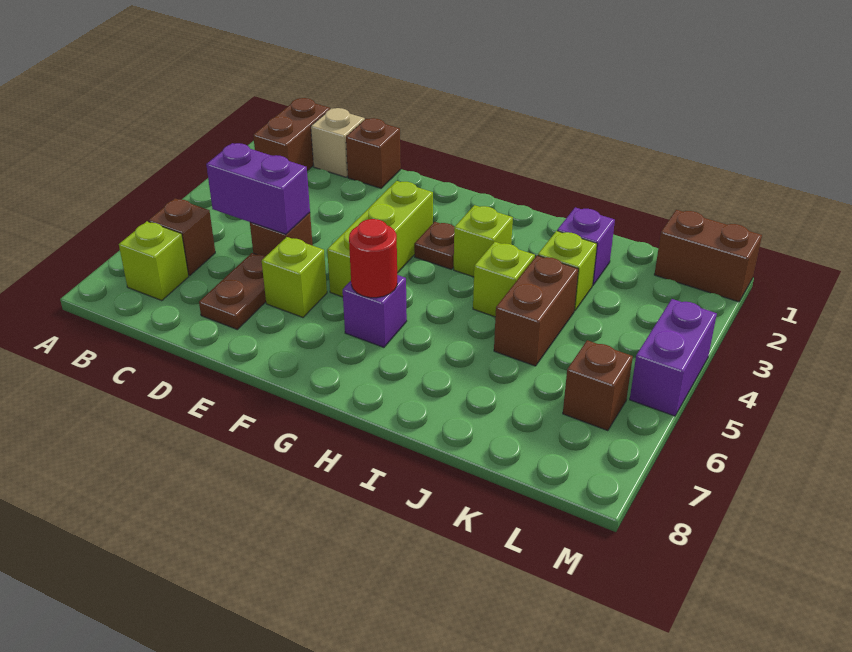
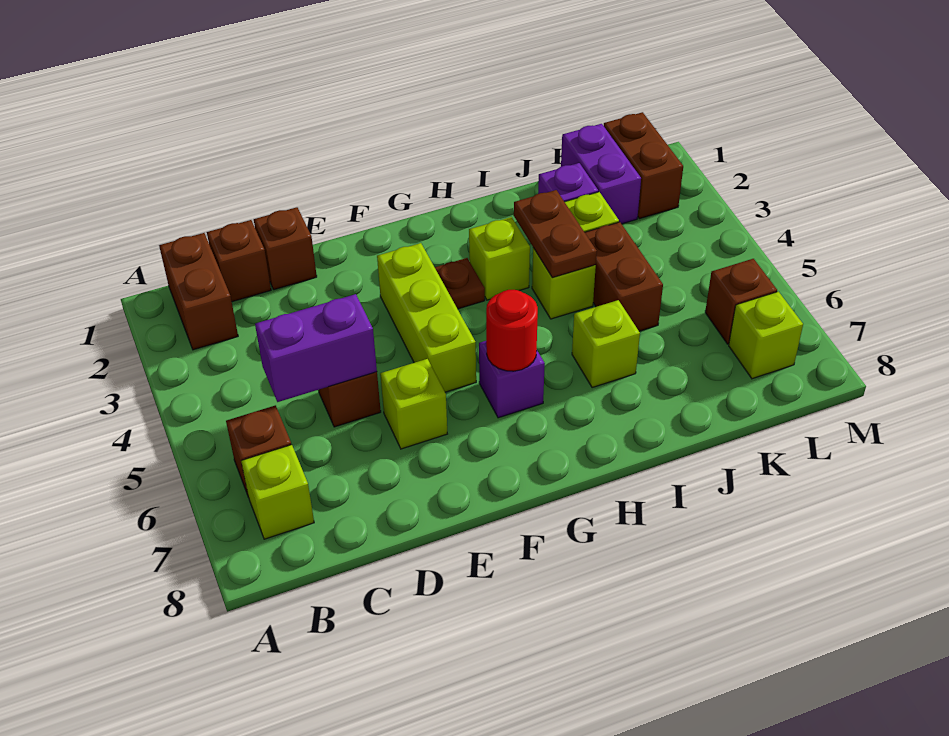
tan brick C1 level 1 -> brown brick C1 level 1
brown plate D6:D7 level 1 -> brown plate I3:I4 level 2
none -> lime brick I6 level 1
brown brick L1:M1 level 1 -> brown brick L1:L2 level 1
none -> lime brick L7 level 1
purple brick M4:M5 level 1 -> purple brick K1:K2 level 1

